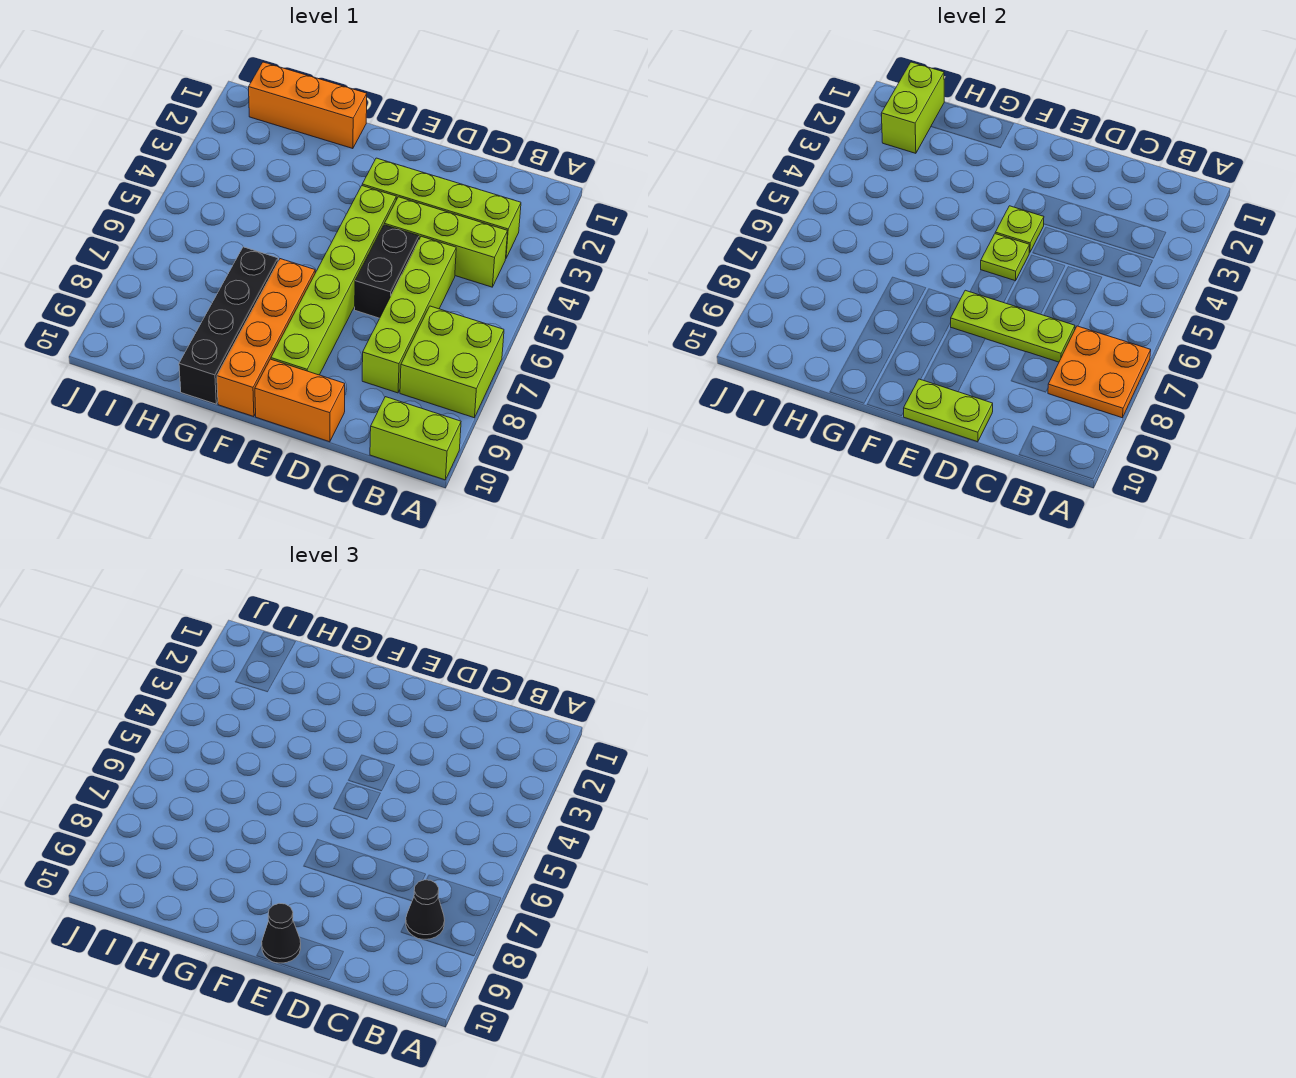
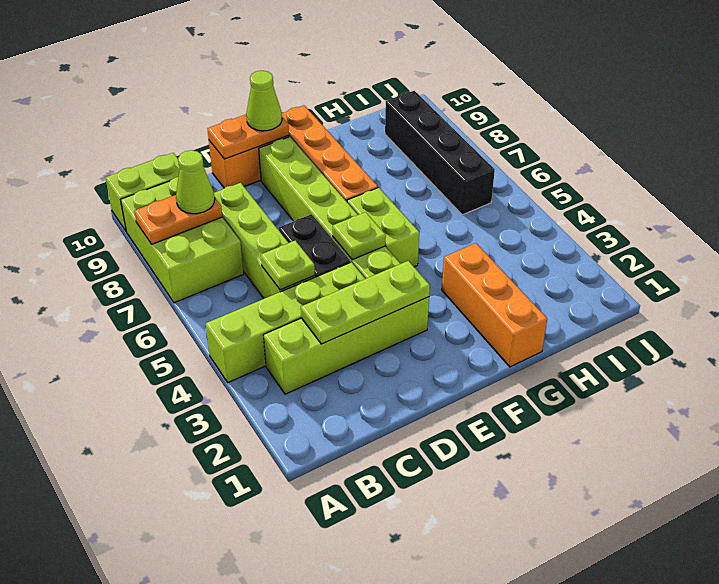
lime brick A7:B8 level 1 -> lime brick A7:B9 level 1
orange plate A7:B8 level 2 -> orange plate A8:B8 level 2
lime brick B4:D4 level 1 -> lime brick A4:D4 level 1
black cone B8 level 3 -> lime cone B8 level 3
lime plate C7:E7 level 2 -> lime plate C3:E3 level 2
lime plate D10:E10 level 2 -> orange plate D10:E10 level 2
lime plate E4 level 2 -> lime plate C5 level 2
black cone E10 level 3 -> lime cone E10 level 3
orange brick G1:I1 level 1 -> orange brick G1:G3 level 1
black brick G7:G10 level 1 -> black brick I6:I9 level 1
lime brick I1:I2 level 2 -> lime brick F5:F6 level 1

